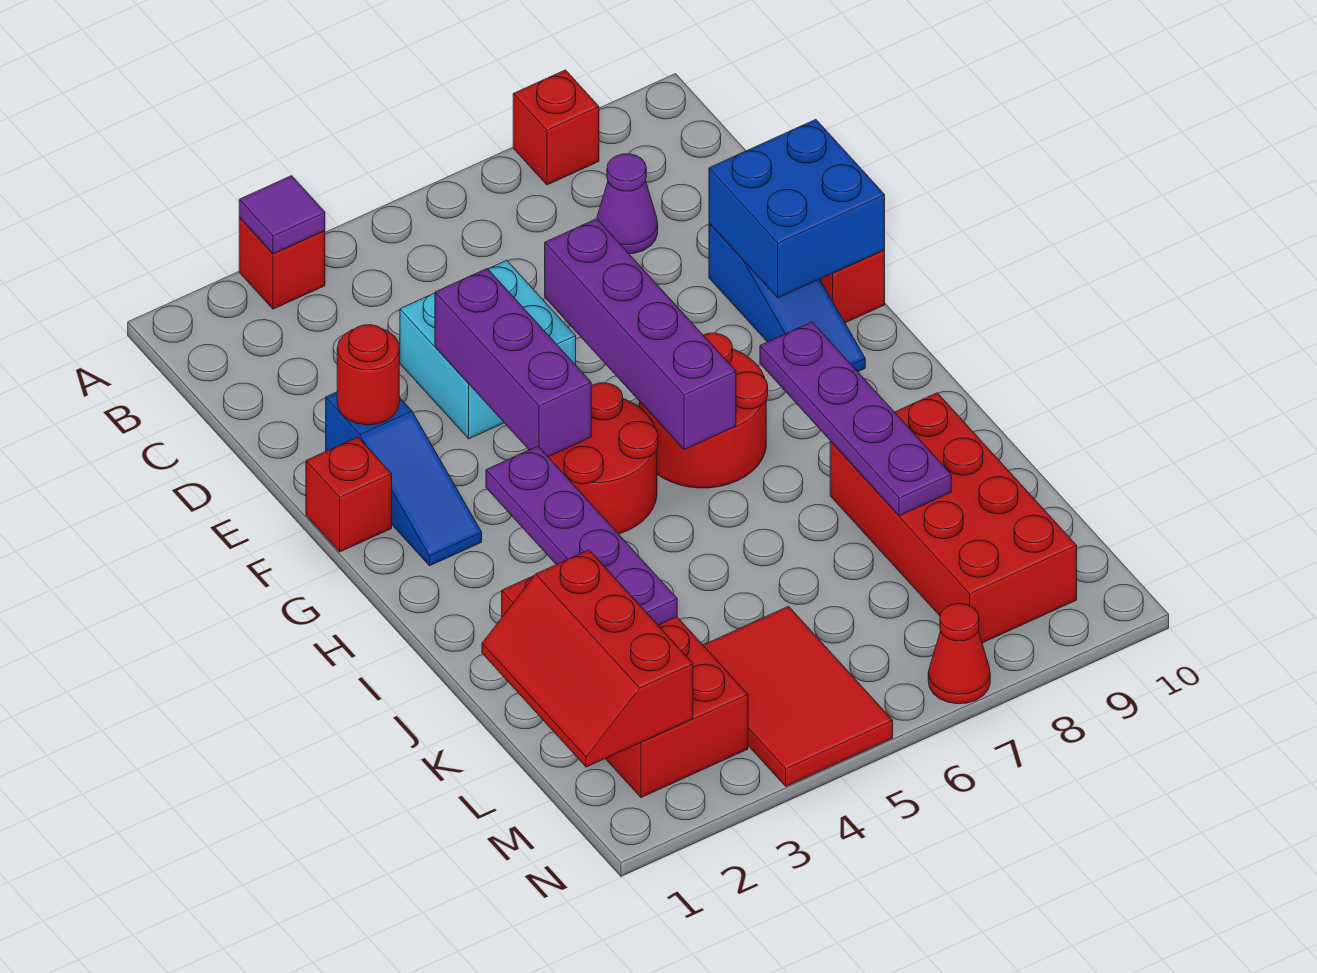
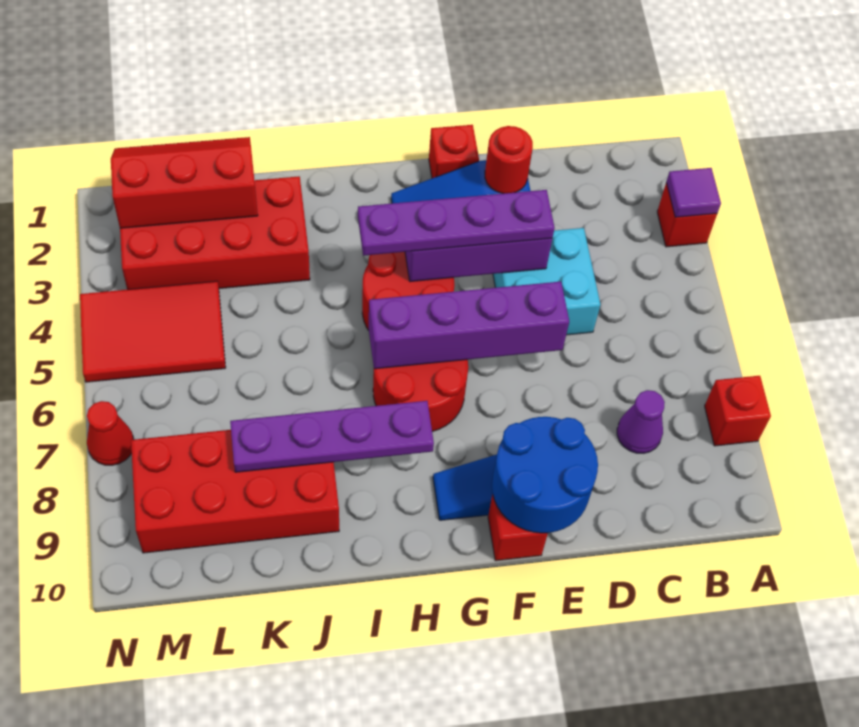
blue brick E9:F10 level 2 -> blue round brick E9:F10 level 2
purple plate H3:K3 level 2 -> purple plate E4:H4 level 3

